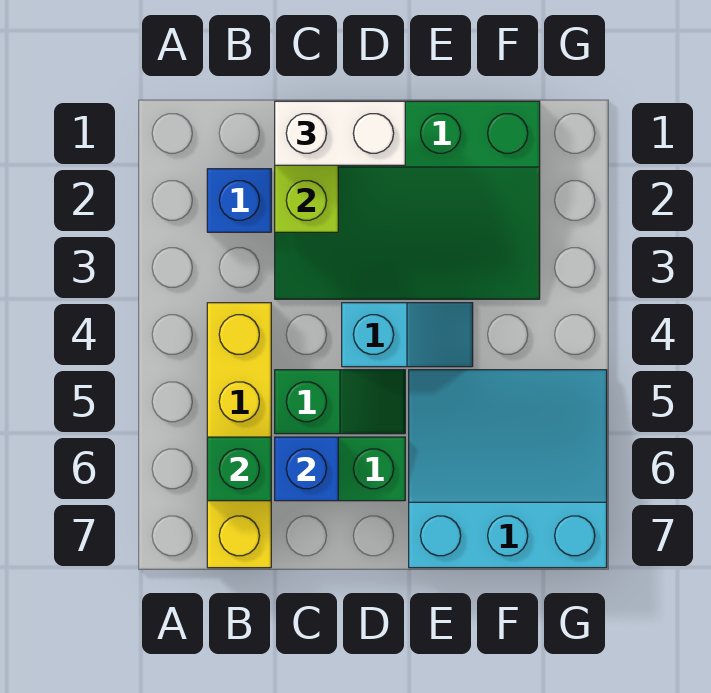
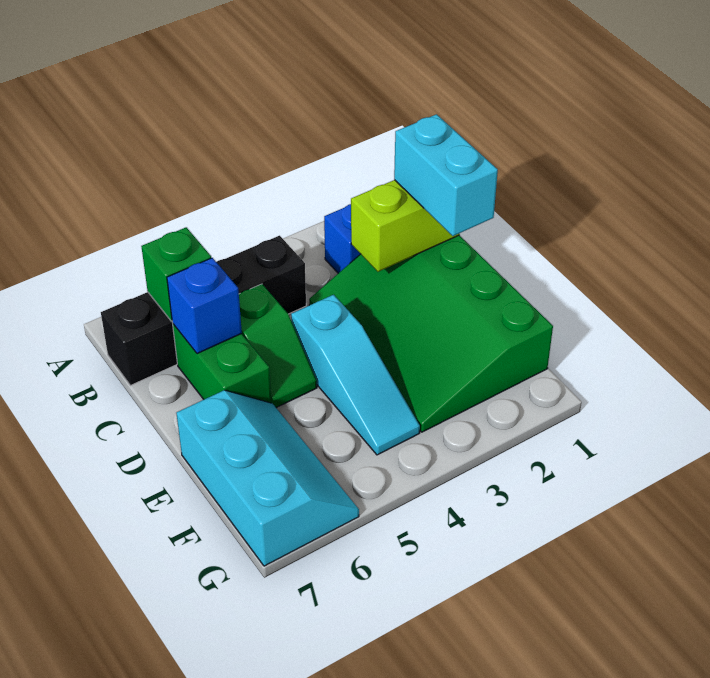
yellow brick B4:B7 level 1 -> black brick B4:B7 level 1
white brick C1:D1 level 3 -> cyan brick C1:D1 level 3
cyan slope D4:E4 level 1 top D -> cyan slope D4:F4 level 1 top D
cyan slope E5:G7 level 1 top 7 -> cyan slope E6:G7 level 1 top 7

